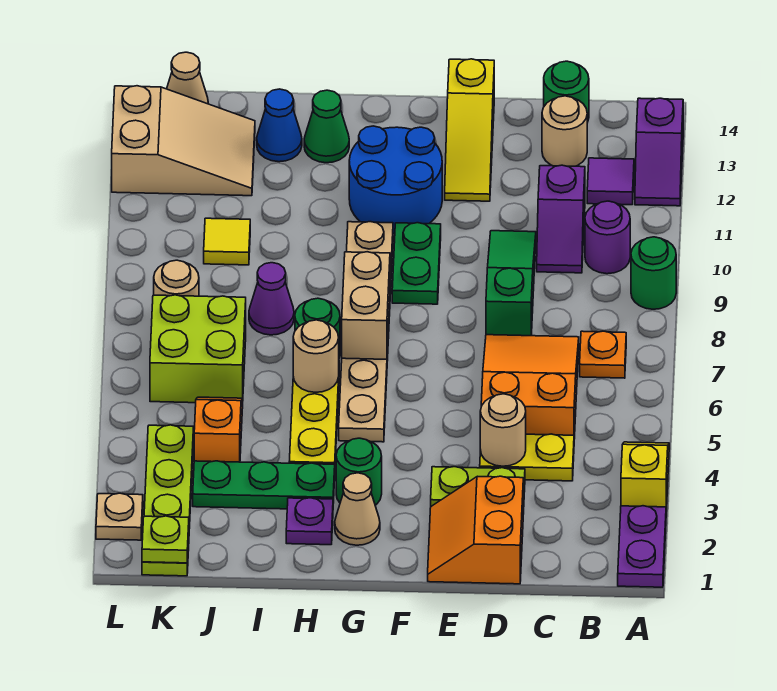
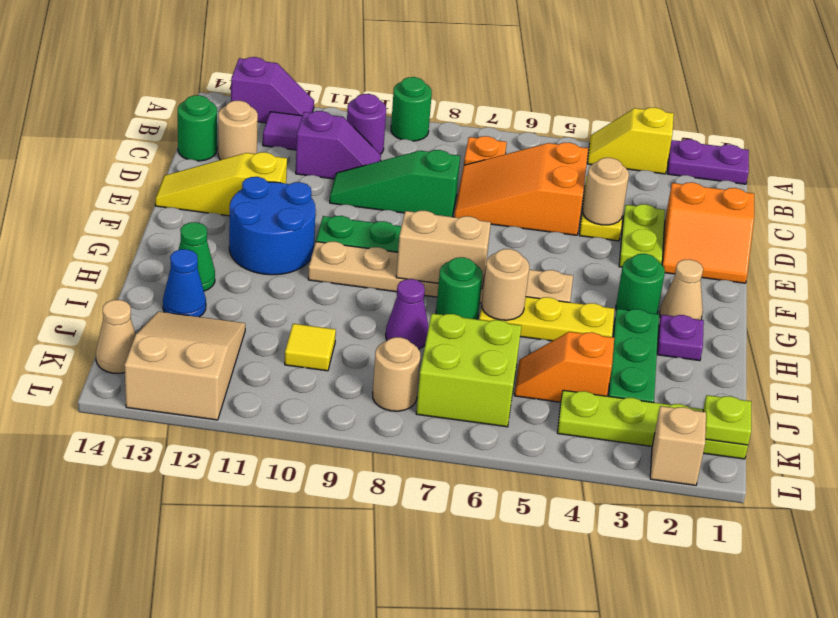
yellow slope E12:E14 level 1 top 14 -> yellow slope E12:E14 level 1 top 12
tan plate L2 level 1 -> tan brick L2 level 1

